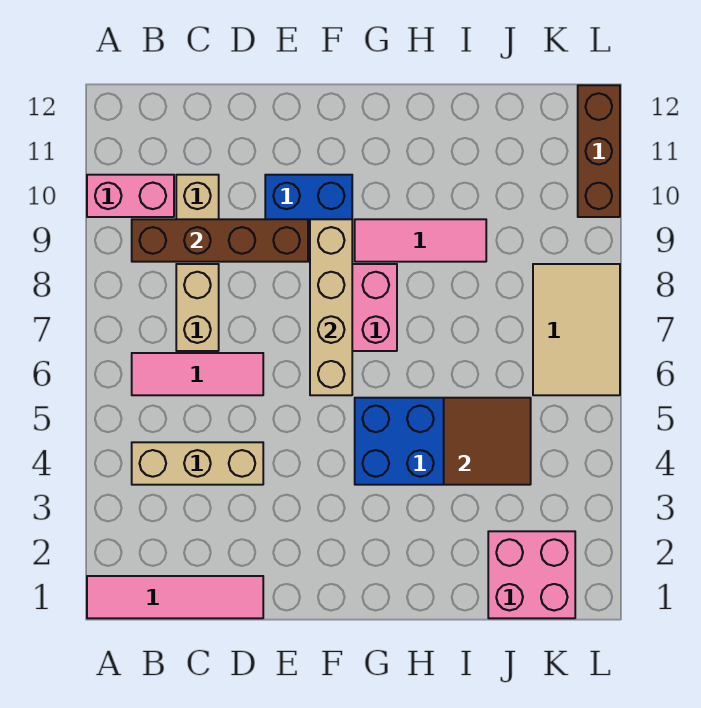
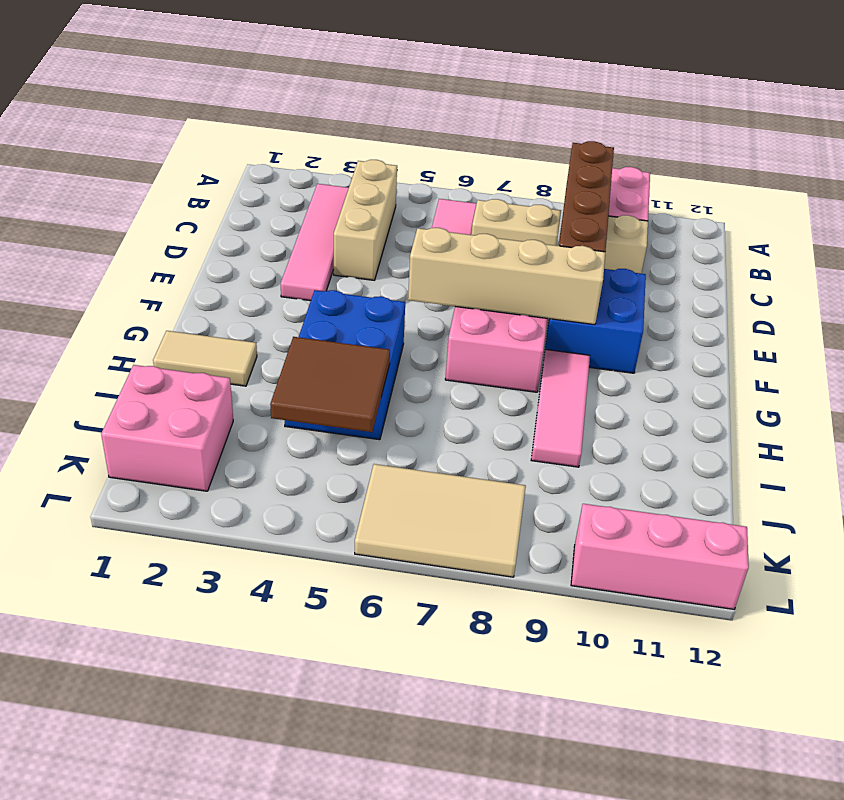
pink tile A1:D1 level 1 -> pink tile B3:E3 level 1
none -> tan tile H1:H2 level 1
brown brick L10:L12 level 1 -> pink brick L10:L12 level 1

